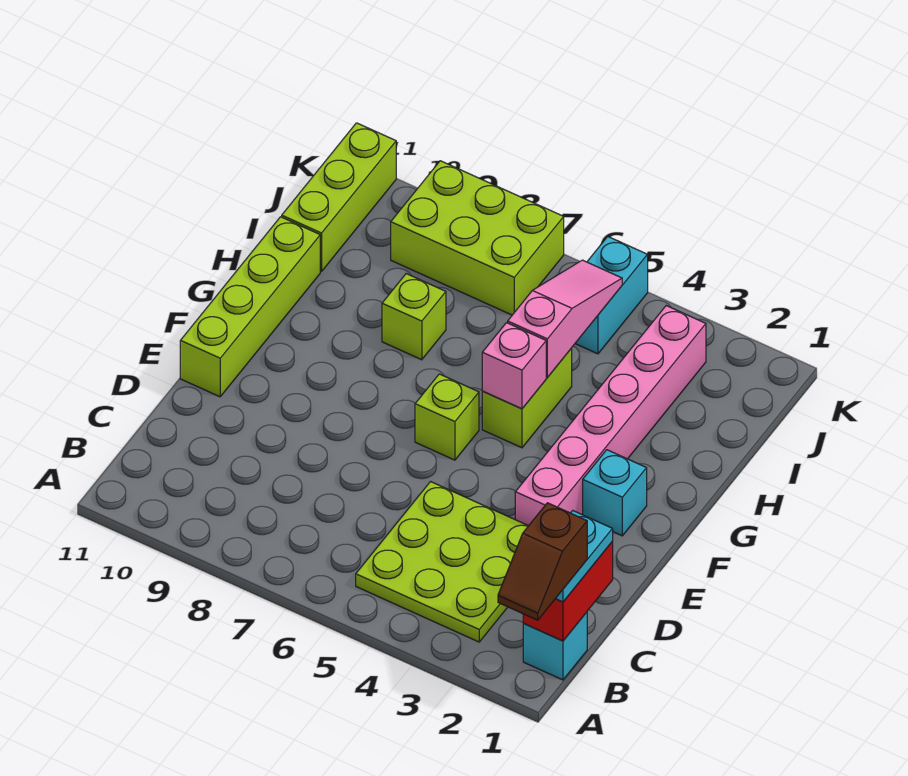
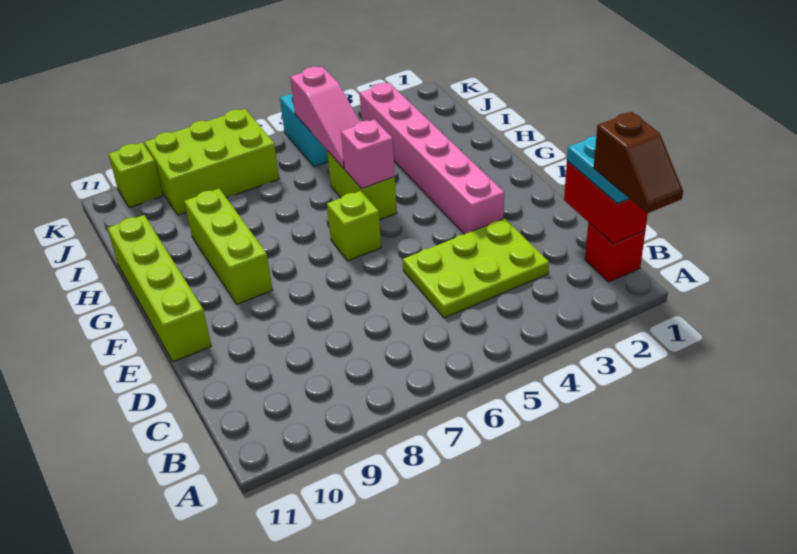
cyan brick B1 level 1 -> red brick B1 level 1
lime plate B3:D5 level 1 -> lime plate C3:D5 level 1
cyan brick F2 level 1 -> none
pink slope H5:J5 level 2 top H -> pink slope H5:J5 level 2 top J
lime brick H8 level 1 -> lime brick K10 level 1
lime brick I11:K11 level 1 -> lime brick F9:H9 level 1

